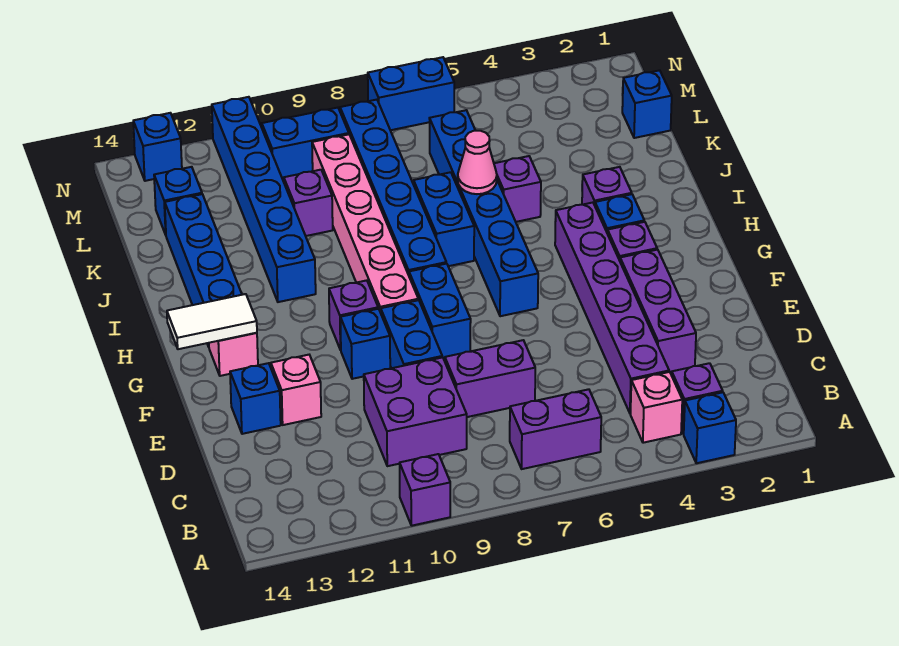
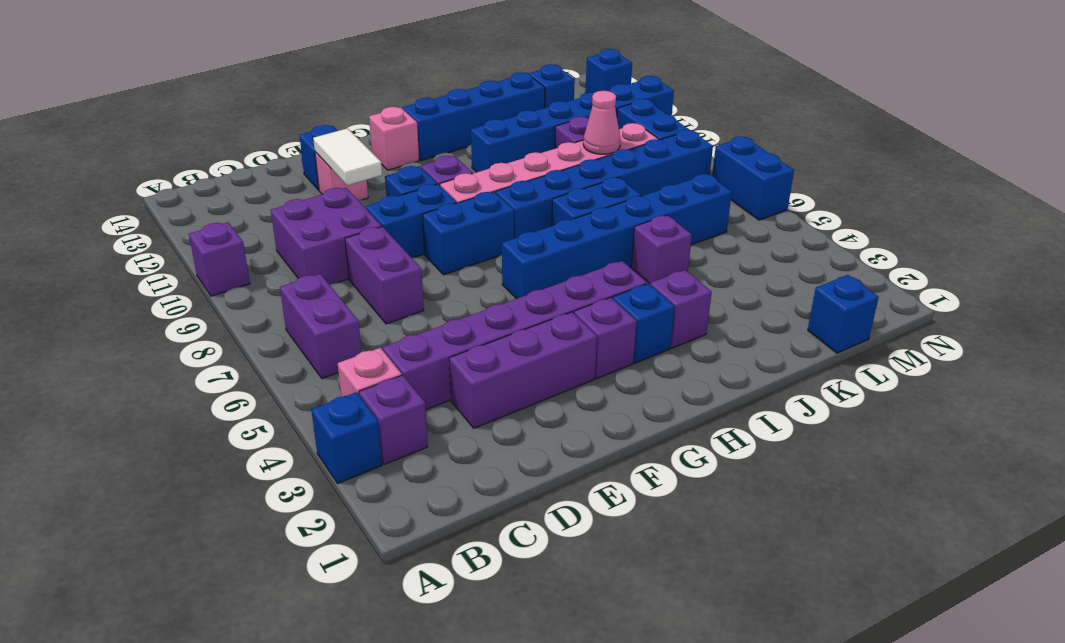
white tile G13:G14 level 2 -> white tile E11:E12 level 2
pink cone J6 level 2 -> pink cone K9 level 2

